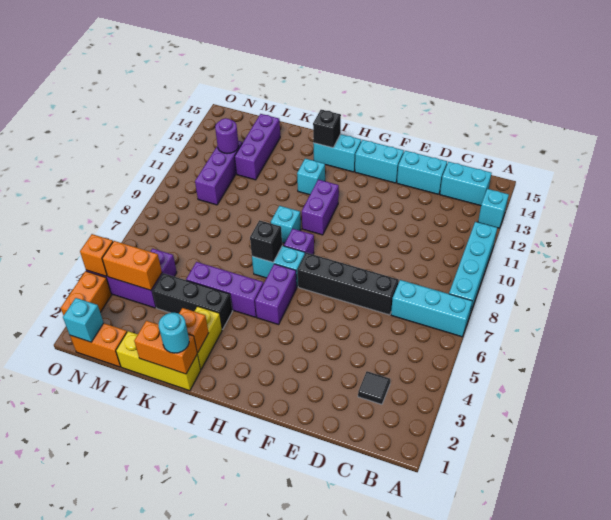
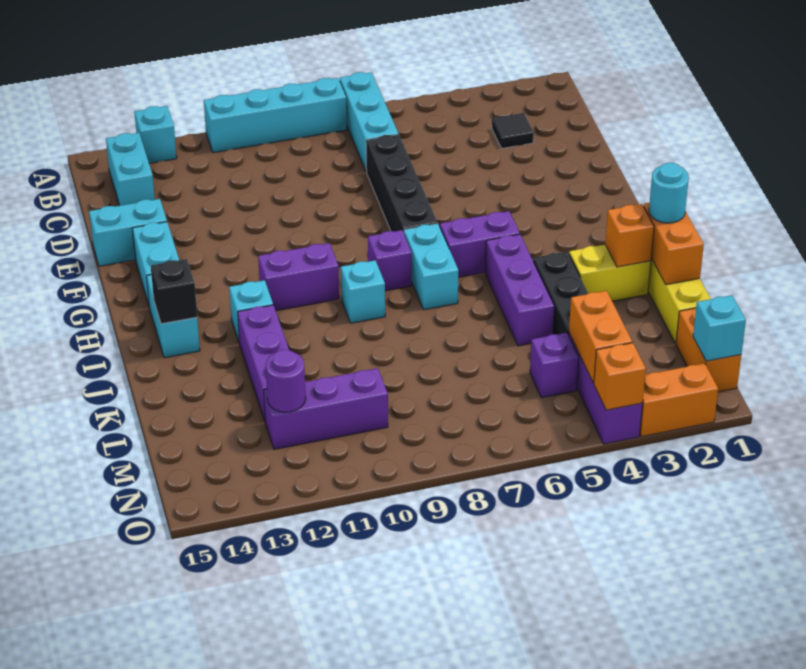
cyan brick D14:E14 level 1 -> cyan brick E14:E15 level 1
black brick I7 level 2 -> none
purple brick L12:L14 level 1 -> purple brick J12:L12 level 1

